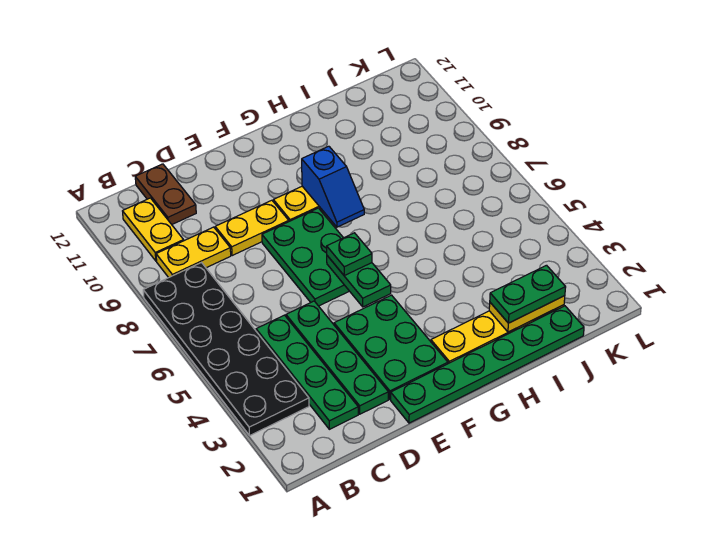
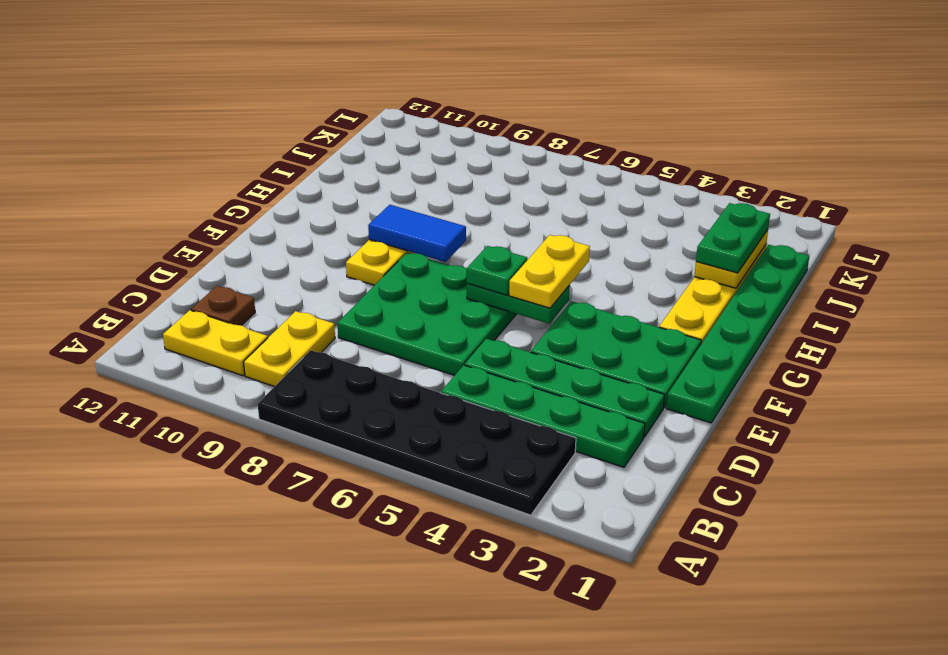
brown plate C11:C12 level 1 -> brown plate C11 level 1
yellow plate D9:E9 level 1 -> yellow plate F5:G5 level 3
green plate E6:F8 level 1 -> green plate D6:F8 level 1
blue slope G8:G9 level 2 top 9 -> blue tile G8:G9 level 2

